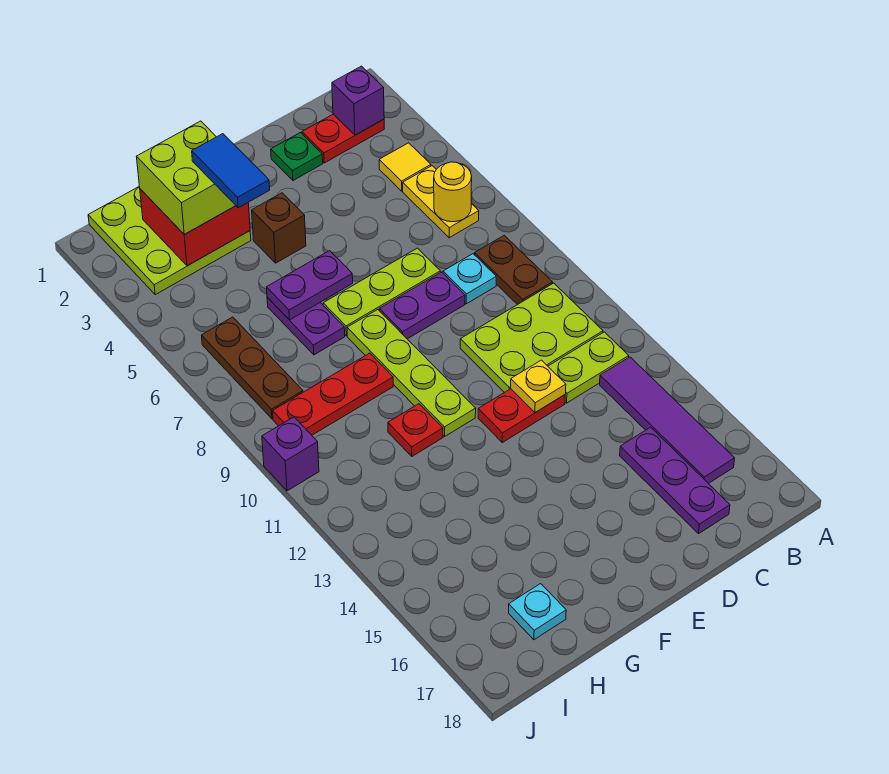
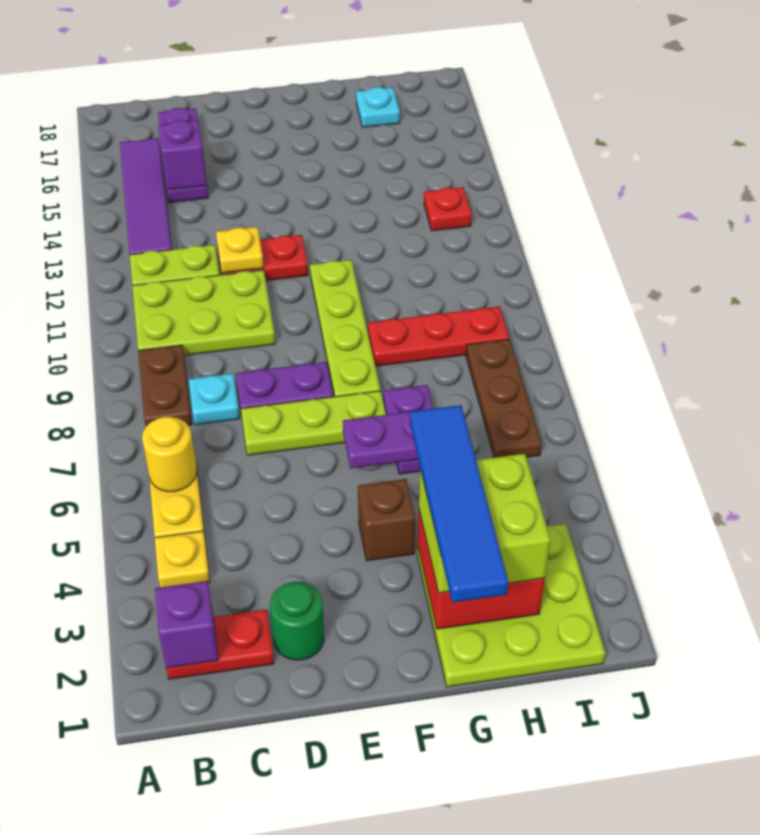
yellow tile B4 level 1 -> yellow plate B4 level 1
green plate D2 level 1 -> green round brick D2 level 1
blue tile G3:G4 level 4 -> blue tile G1:G4 level 4
red plate G11 level 1 -> red plate I13 level 1
purple brick J10 level 1 -> purple brick C15 level 2

